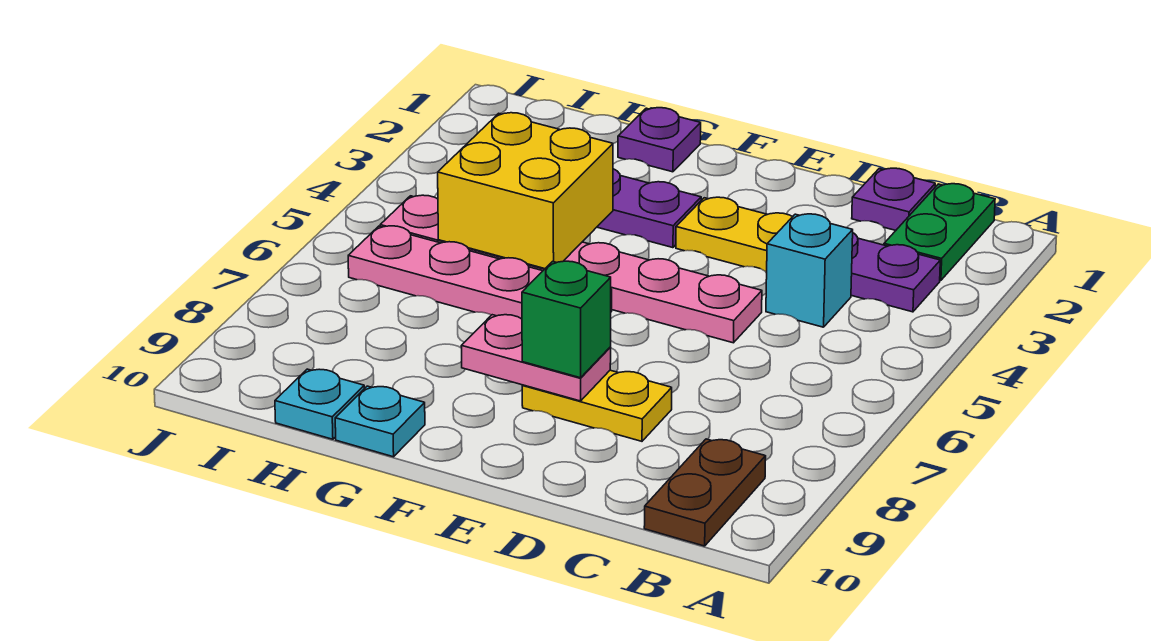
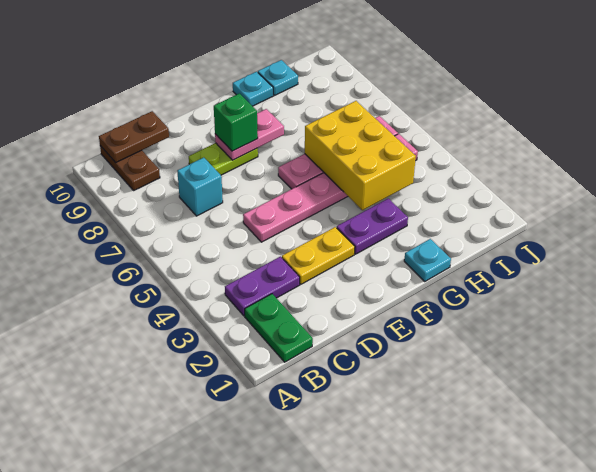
none -> brown plate B10:C10 level 2
purple plate C1 level 1 -> none
cyan brick C4 level 1 -> cyan brick C7 level 1
yellow plate D8:E8 level 1 -> lime plate D8:E8 level 1
purple plate G1 level 1 -> cyan plate G1 level 1
yellow brick G4:H5 level 2 -> yellow brick G4:H6 level 2

